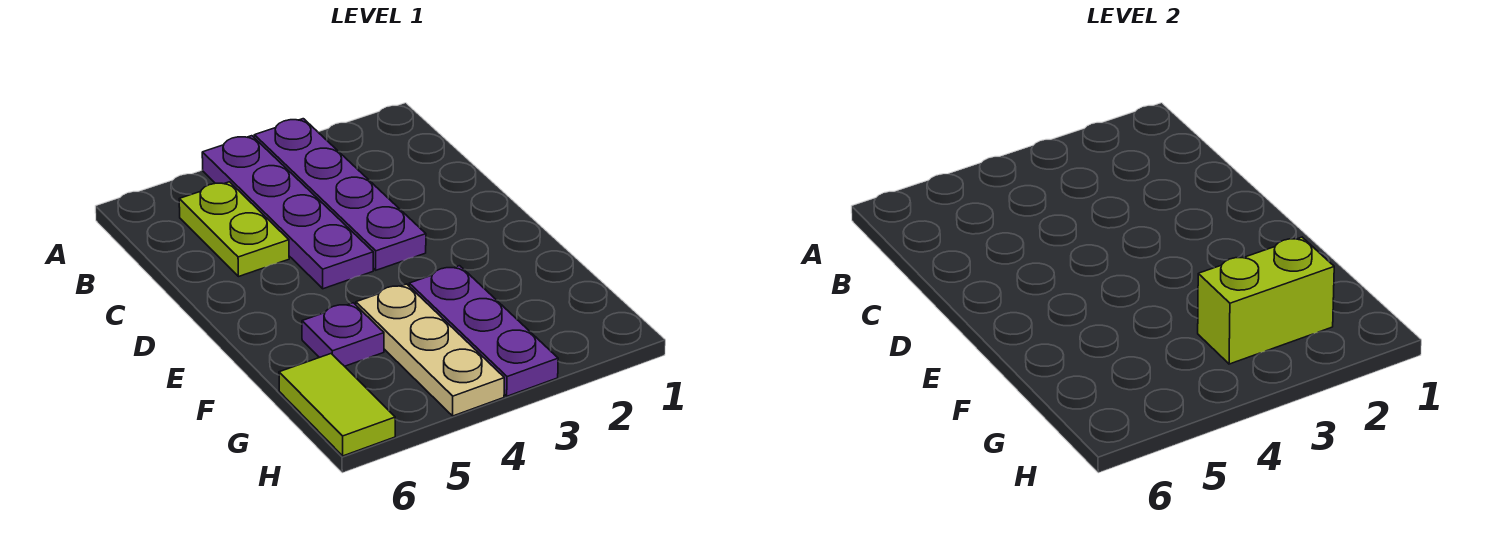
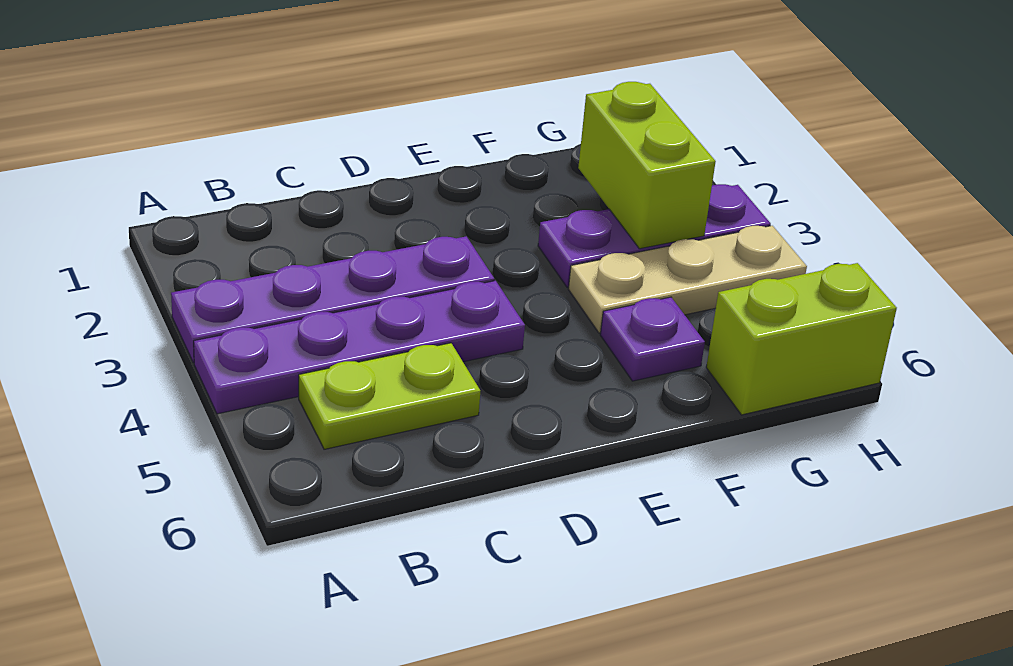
lime tile G6:H6 level 1 -> lime brick G6:H6 level 1

